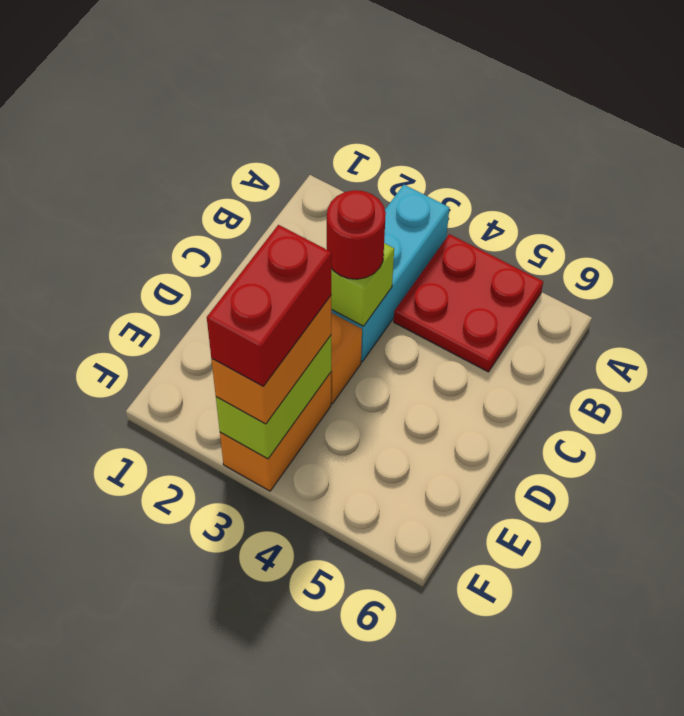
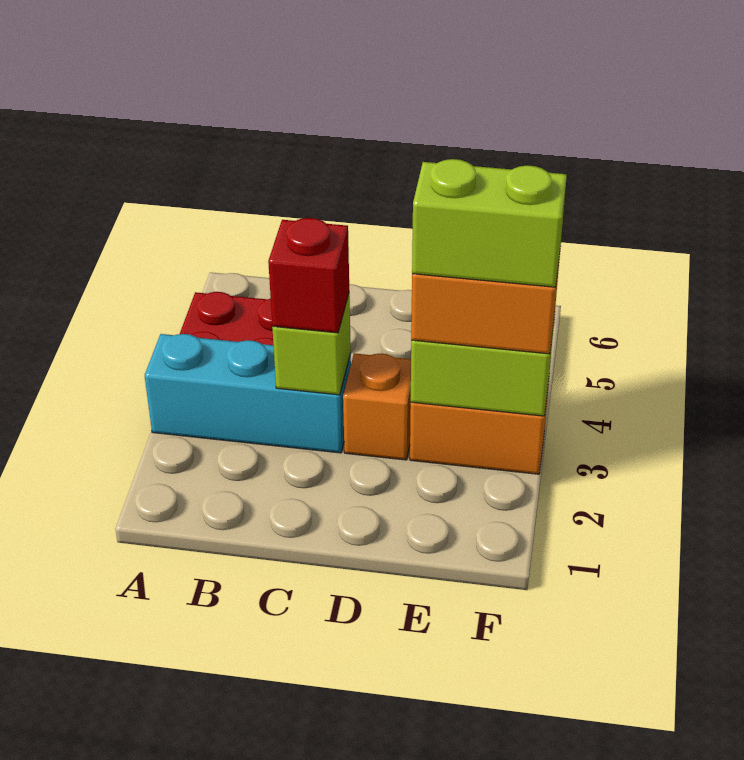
red round brick C3 level 3 -> red brick C3 level 3
red brick E3:F3 level 4 -> lime brick E3:F3 level 4

